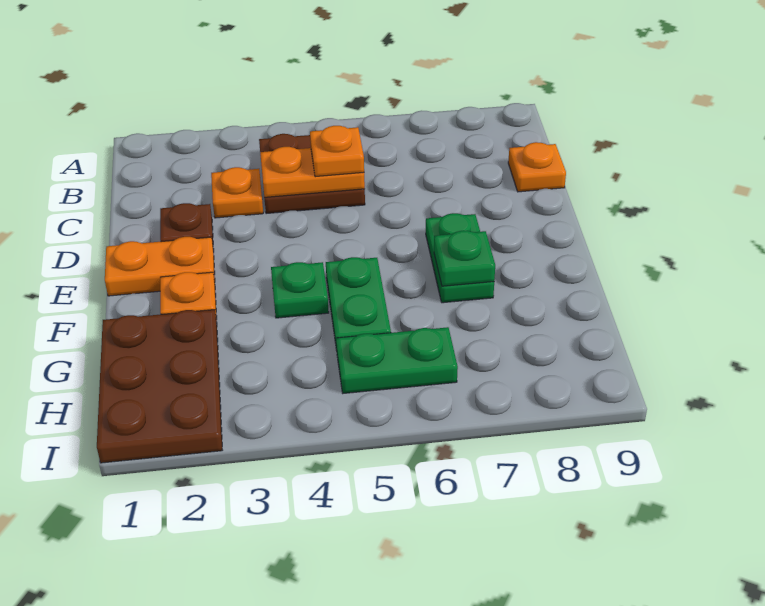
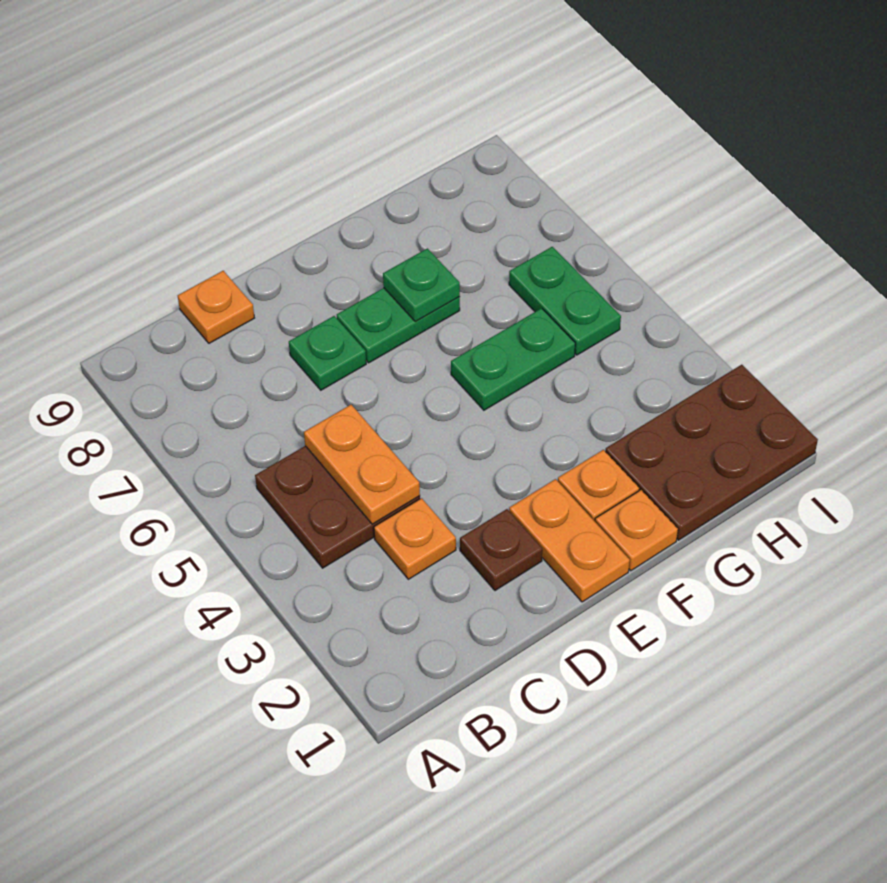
orange plate C5 level 3 -> orange plate F1 level 1
green plate F4 level 1 -> green plate D7 level 1

